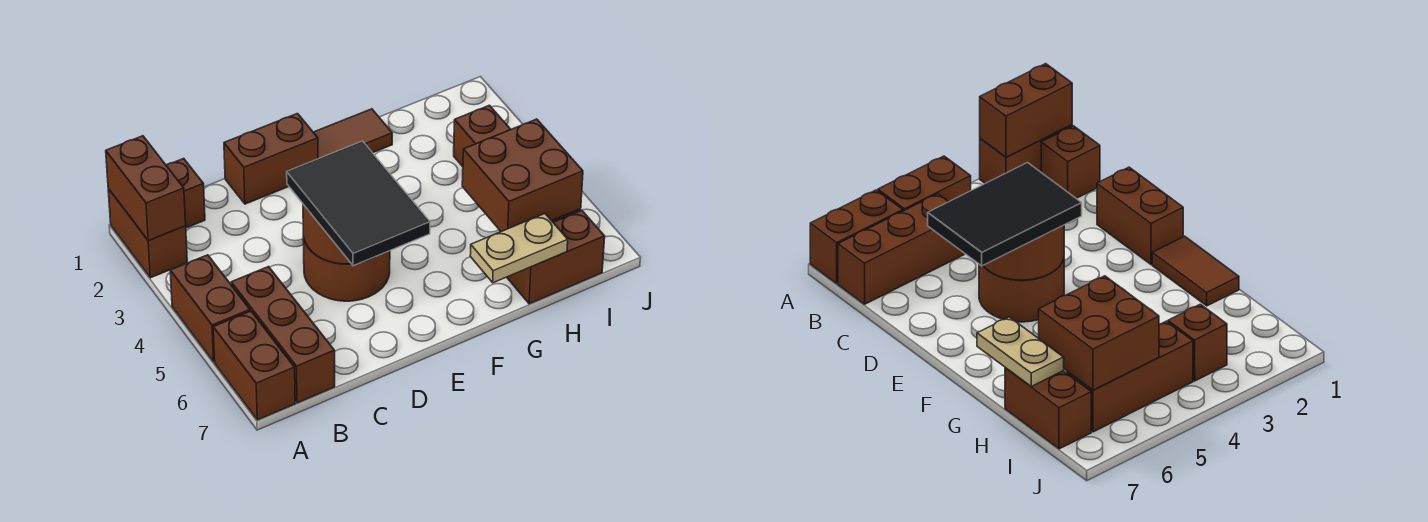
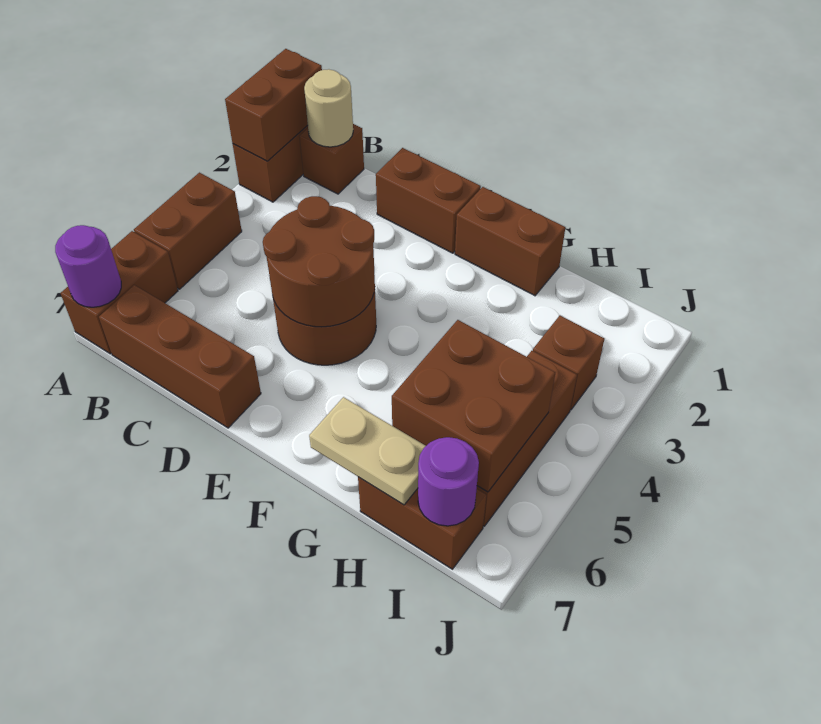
none -> purple round brick A7 level 2
none -> tan round brick B1 level 2
brown brick B5:B7 level 1 -> brown brick B7:D7 level 1
black tile D4:E6 level 3 -> none
brown tile F1:G1 level 1 -> brown brick F1:G1 level 1
none -> purple round brick I7 level 2

